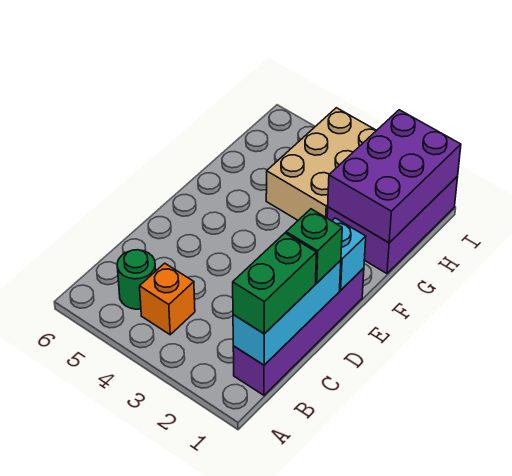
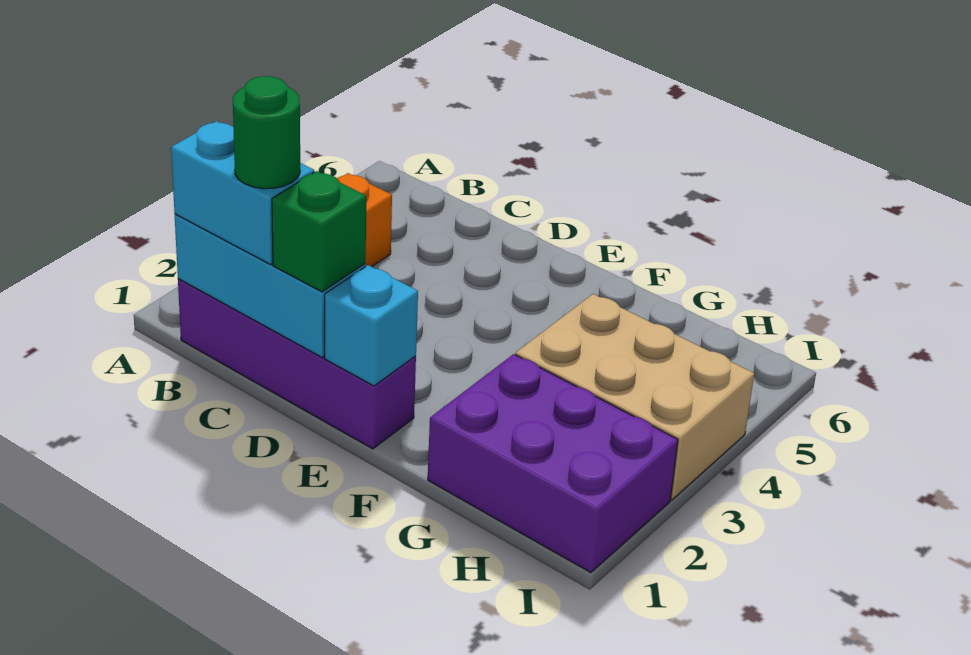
green brick B1:C1 level 3 -> cyan brick B1:C1 level 3
green round brick B5 level 1 -> green round brick C1 level 4
purple brick G1:I2 level 2 -> none

